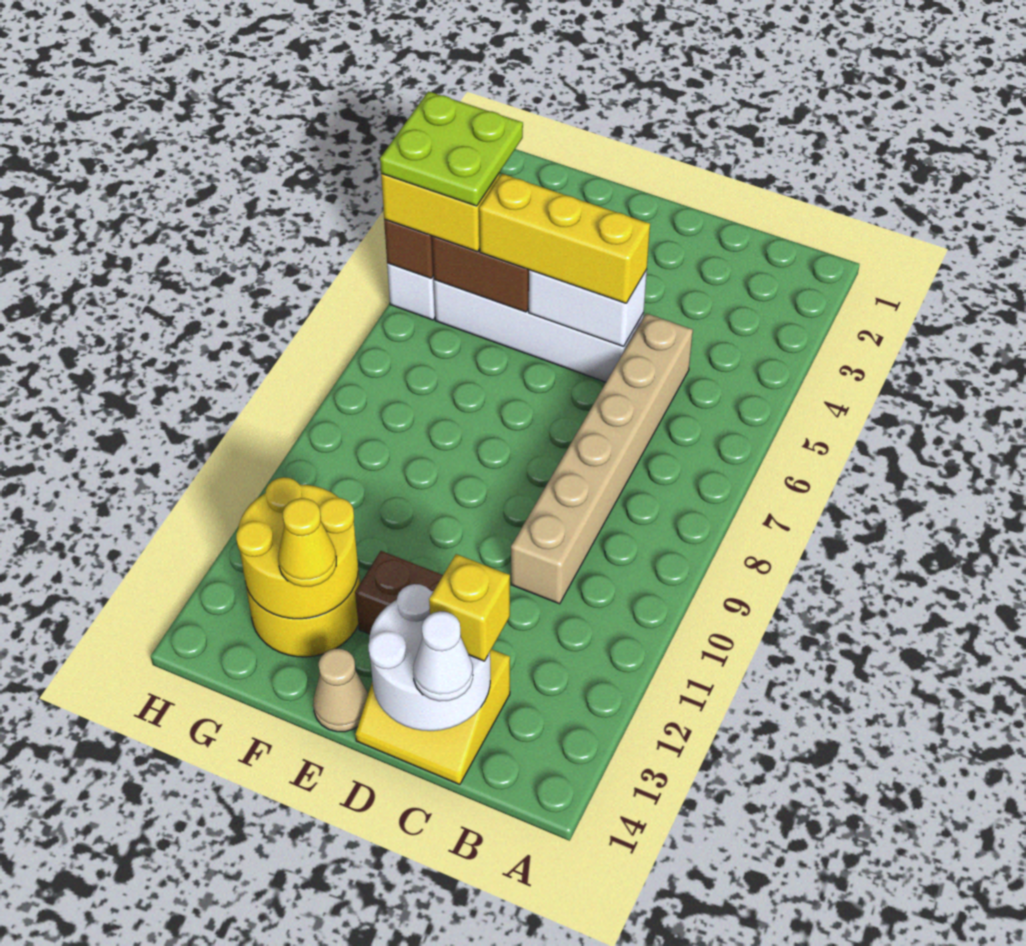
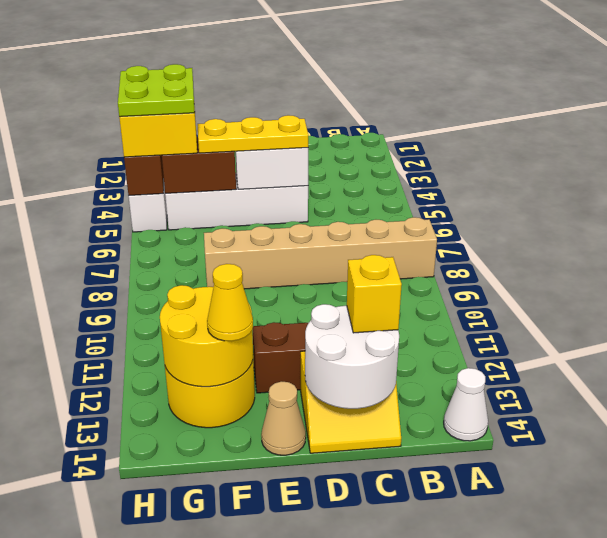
tan brick C5:C10 level 1 -> tan brick A8:F8 level 1
white cone C14 level 3 -> white cone A14 level 1
yellow brick D5:F5 level 3 -> yellow plate D5:F5 level 3

